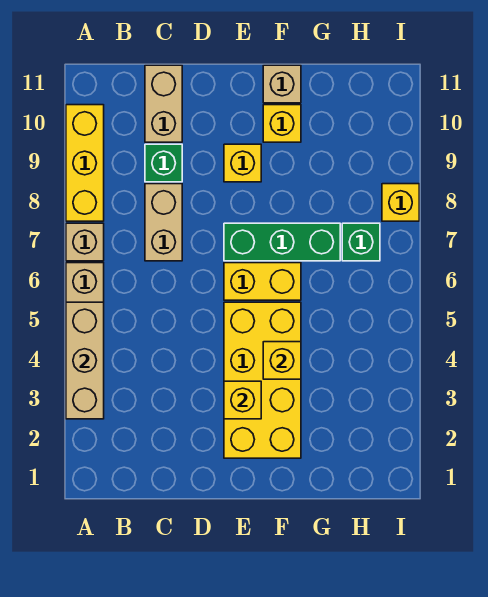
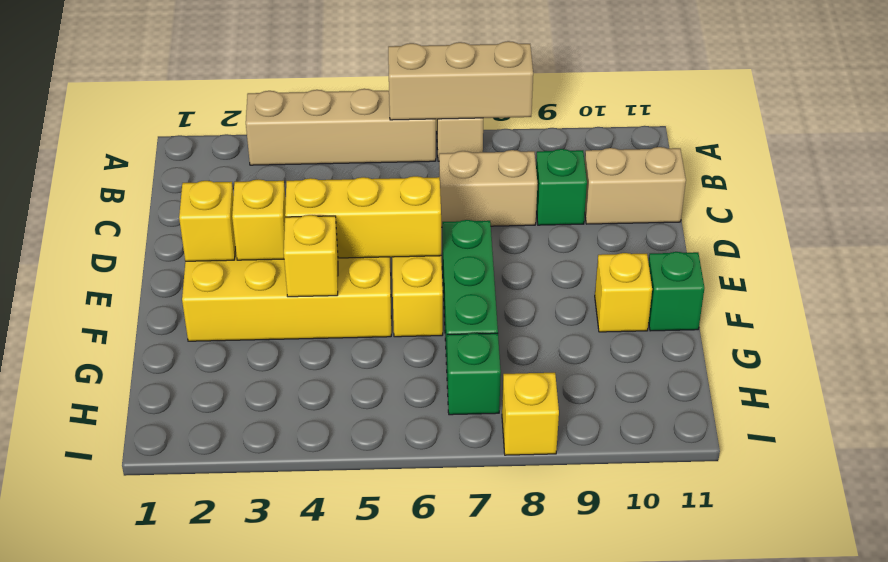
tan brick A3:A5 level 2 -> tan brick A6:A8 level 2
yellow brick A8:A10 level 1 -> yellow brick E4:E6 level 2
yellow brick E9 level 1 -> yellow brick E2 level 2
tan brick F11 level 1 -> green brick F11 level 1

